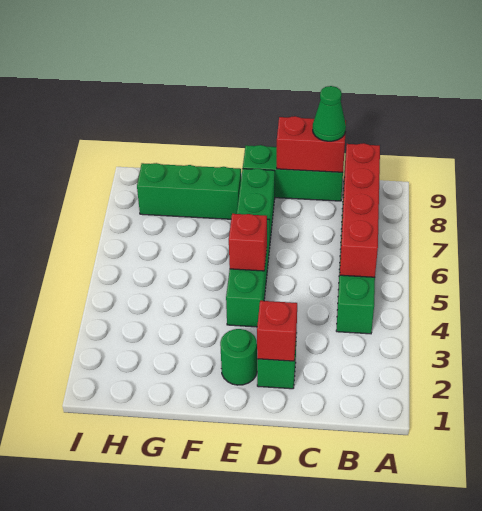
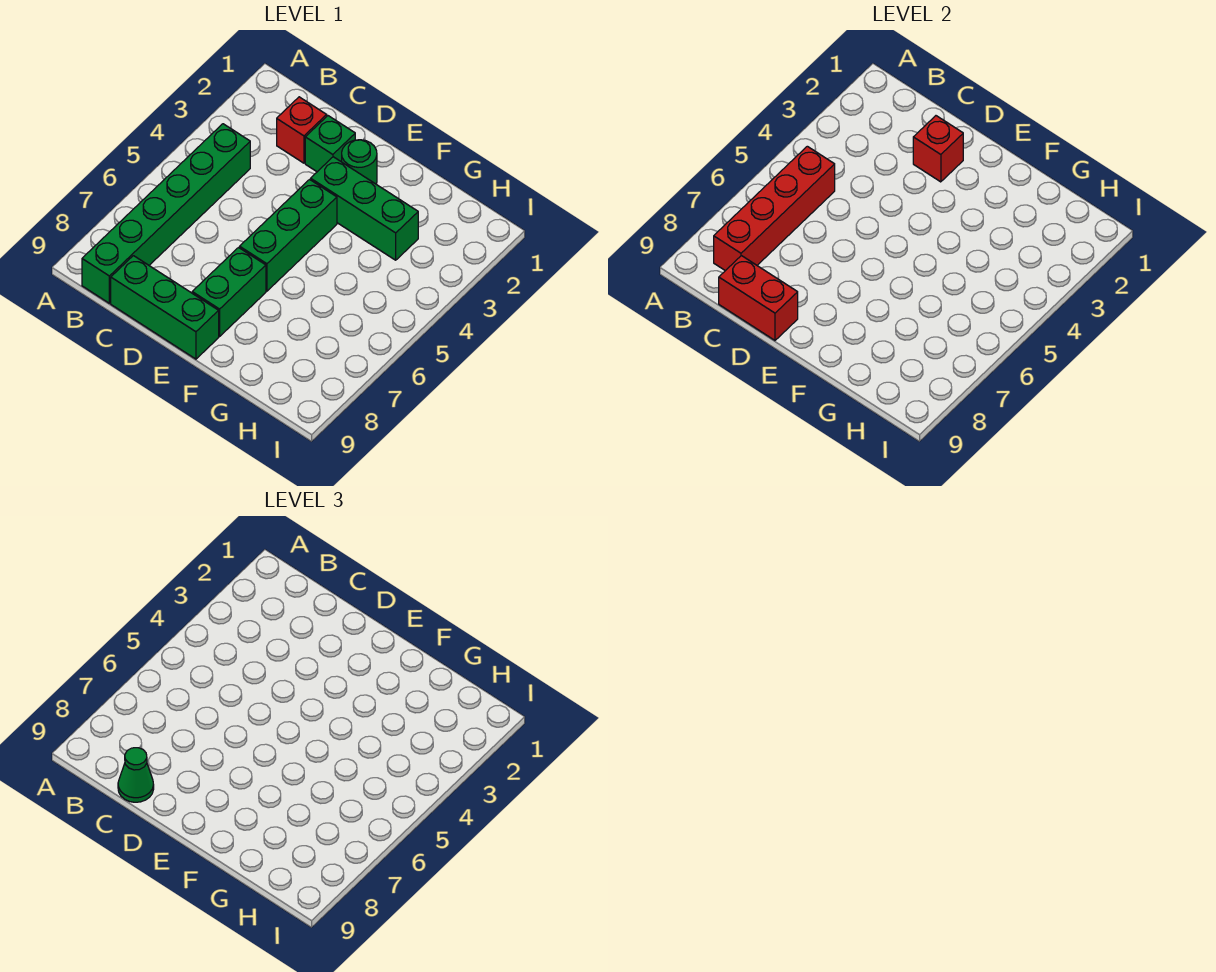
red brick E5 level 2 -> red brick C2 level 1
green brick F8:H8 level 1 -> green brick E3:G3 level 1

